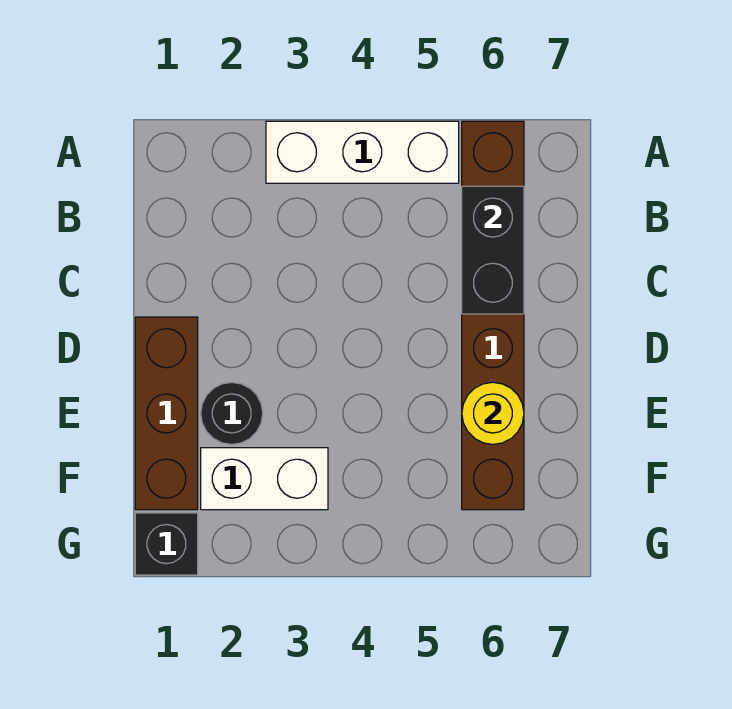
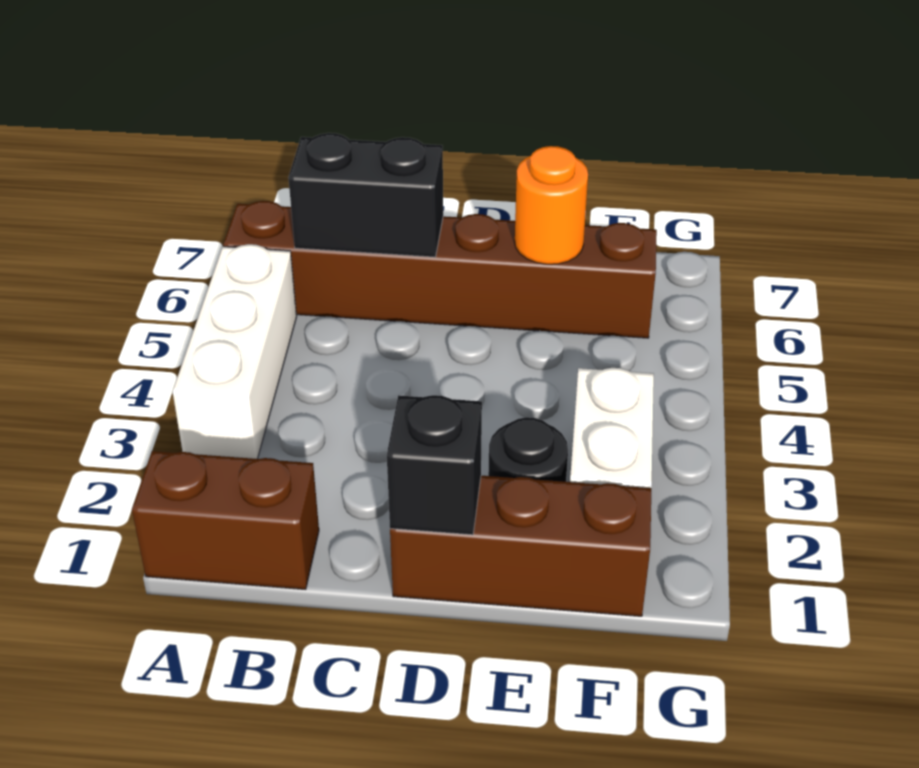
none -> brown brick A1:B1 level 1
yellow round brick E6 level 2 -> orange round brick E6 level 2
black brick G1 level 1 -> black brick D1 level 2

